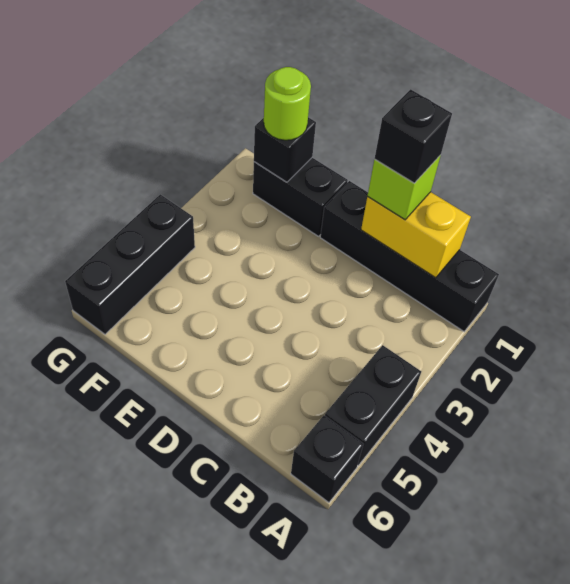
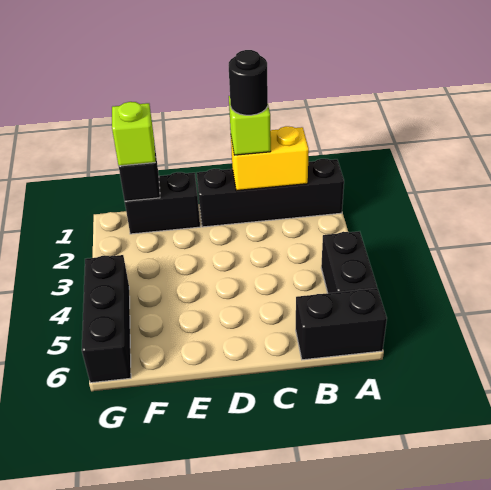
black brick A6 level 1 -> black brick A6:B6 level 1
black brick C1 level 4 -> black round brick C1 level 4
lime round brick F1 level 3 -> lime brick F1 level 3

